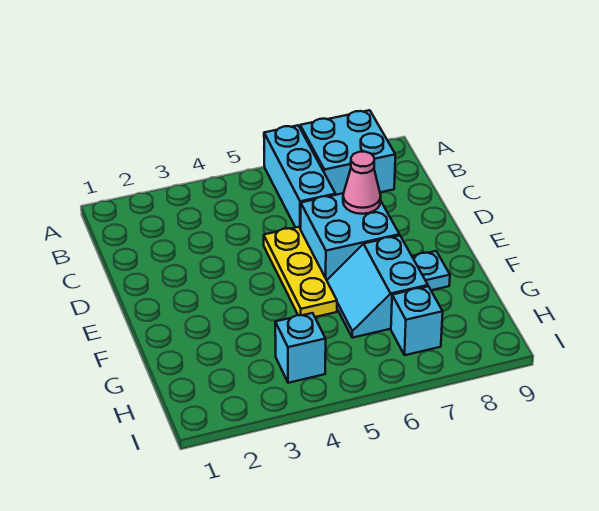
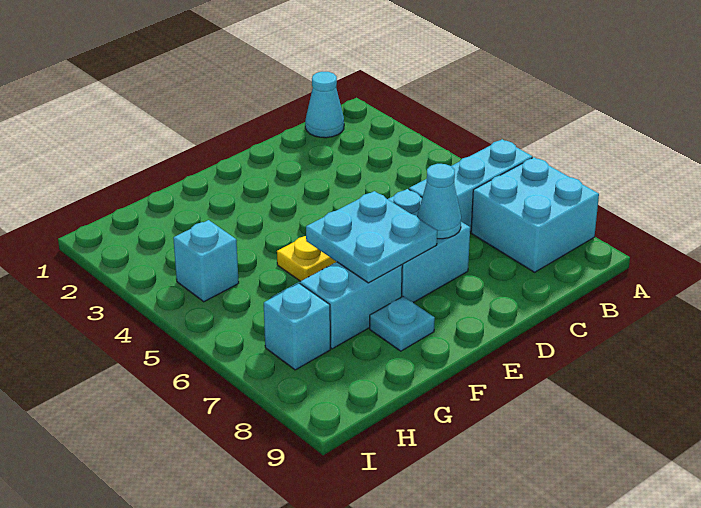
none -> cyan cone B1 level 1
pink cone D7 level 2 -> cyan cone D7 level 2
none -> cyan plate E6:F7 level 2

